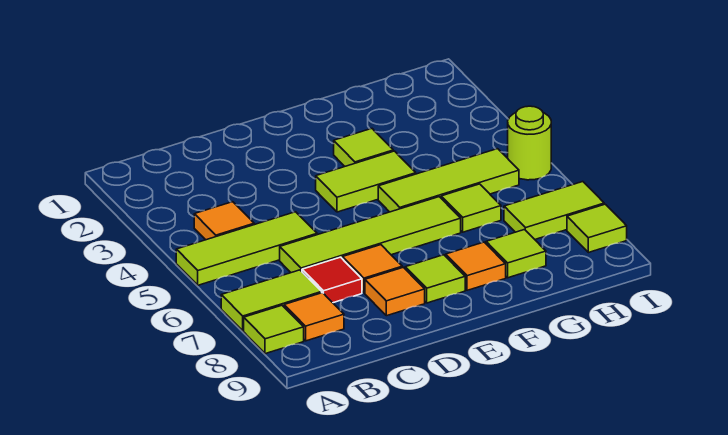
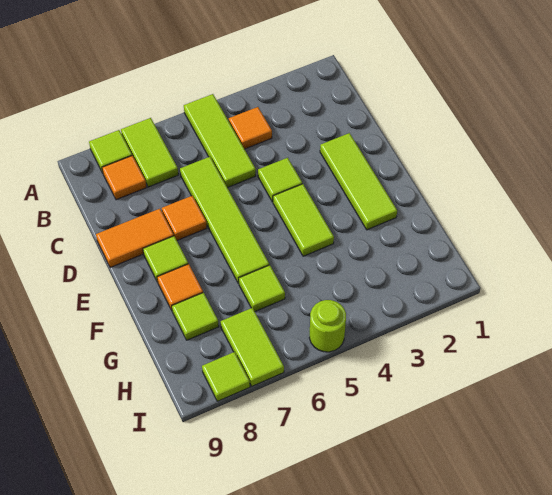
red tile C7 level 1 -> none
orange tile D8 level 1 -> orange tile D8:D9 level 1
lime tile F3 level 1 -> lime tile D4 level 1
lime tile F5:H5 level 1 -> lime tile D2:F2 level 1

